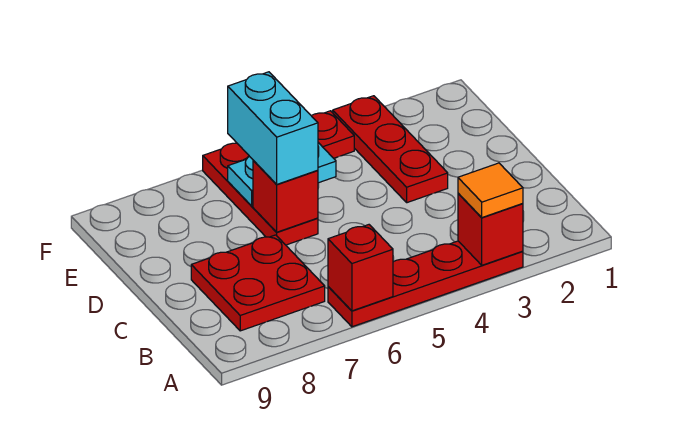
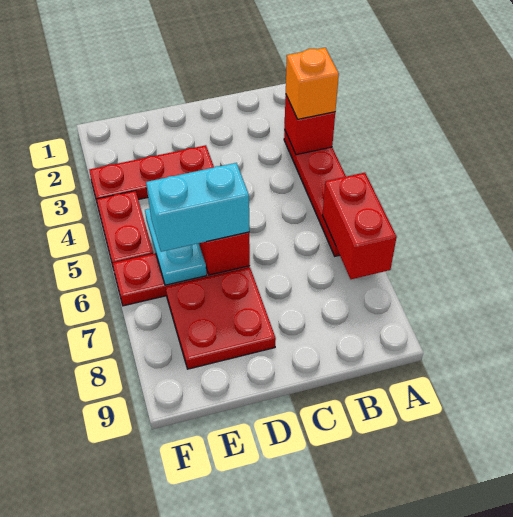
orange tile A3 level 3 -> orange brick A3 level 3
red brick A6 level 2 -> red brick A6:A7 level 2
red plate B7:C8 level 1 -> red plate D7:E8 level 1

